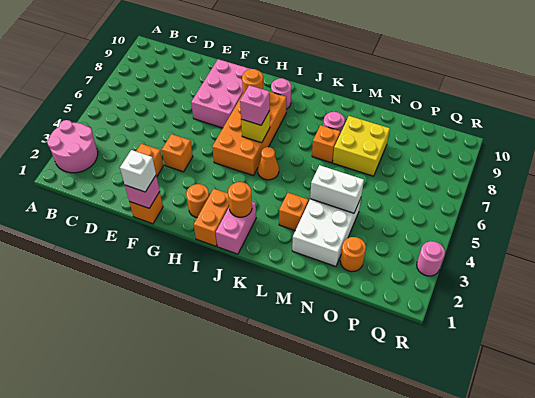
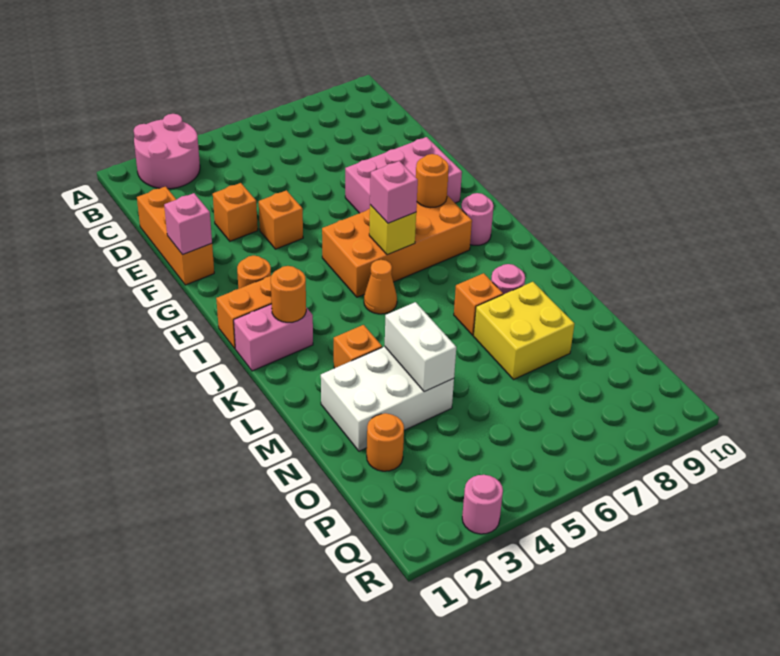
orange brick F1 level 1 -> orange brick D1:F1 level 1
white brick F1 level 3 -> none

